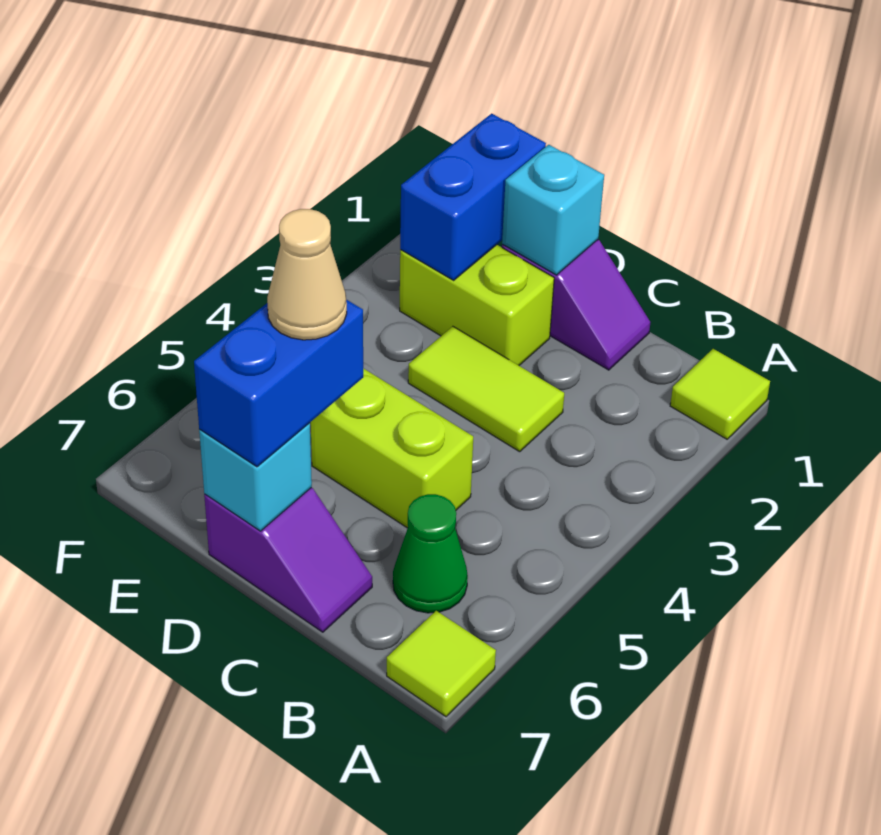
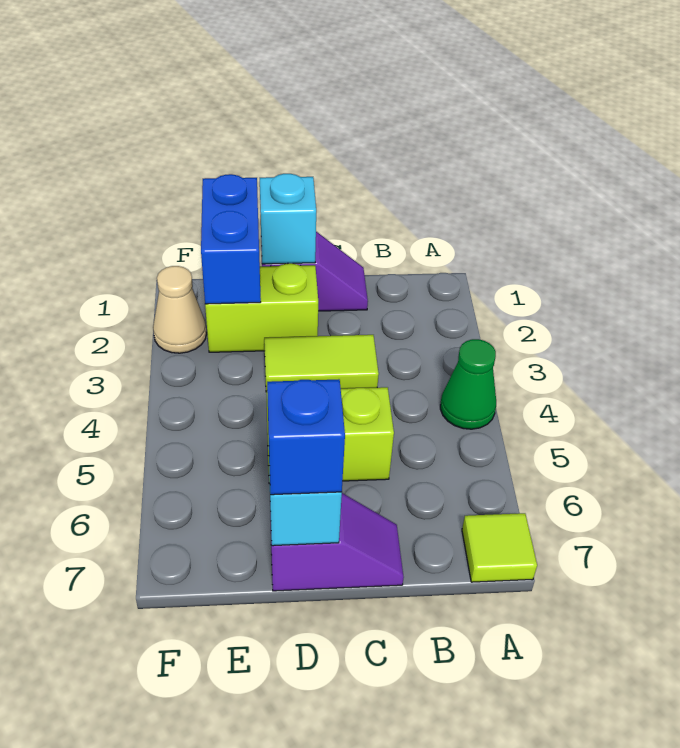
lime tile A1 level 1 -> none
green cone B6 level 1 -> green cone A4 level 1
blue brick D6:D7 level 3 -> blue brick D7 level 3
tan cone D6 level 4 -> tan cone F2 level 1

